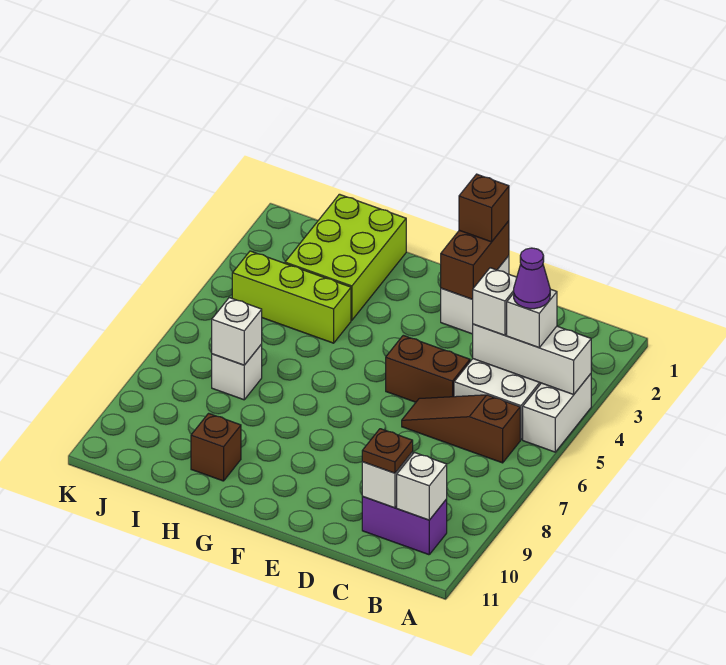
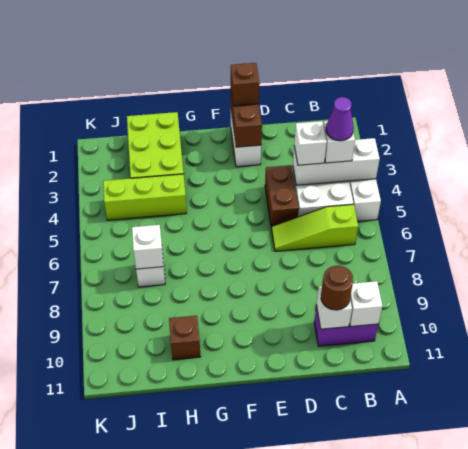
brown slope B6:D6 level 1 top B -> lime slope B6:D6 level 1 top B
brown plate C10 level 3 -> brown round brick C10 level 3
brown brick D5:E5 level 1 -> brown brick D4:D5 level 1

